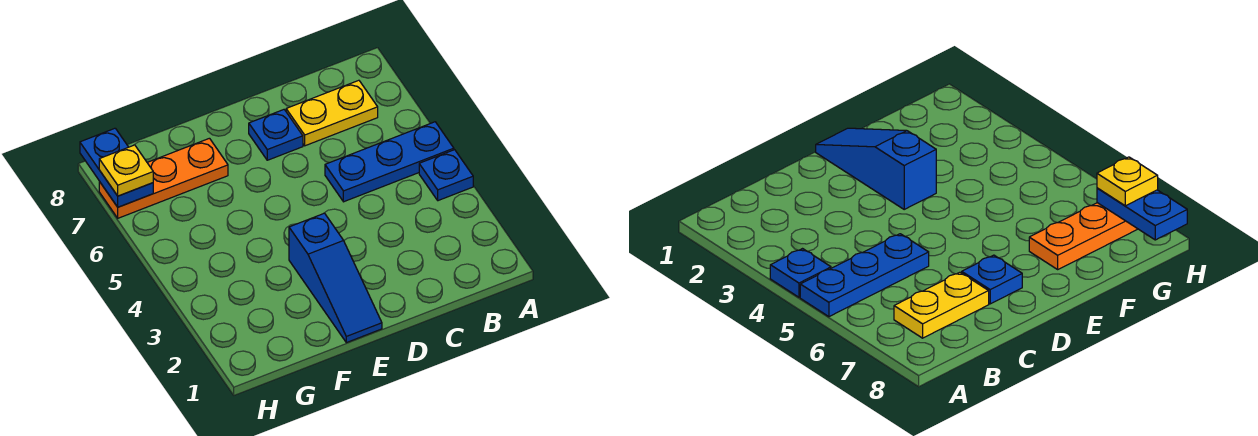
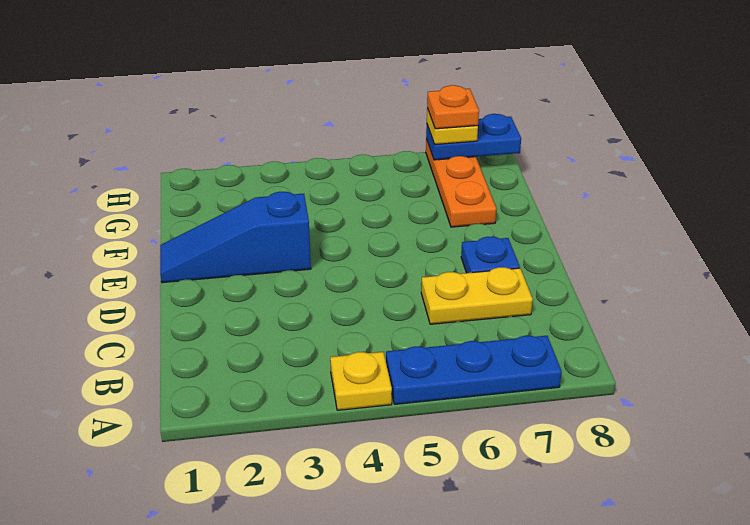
blue plate A4 level 1 -> yellow plate A4 level 1
blue plate A5:C5 level 1 -> blue plate A5:A7 level 1
yellow plate B7:C7 level 1 -> yellow plate C6:C7 level 1
none -> orange plate H7 level 4

